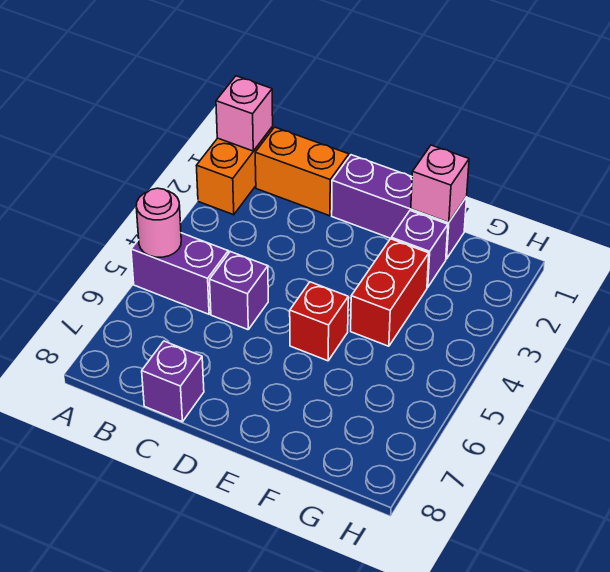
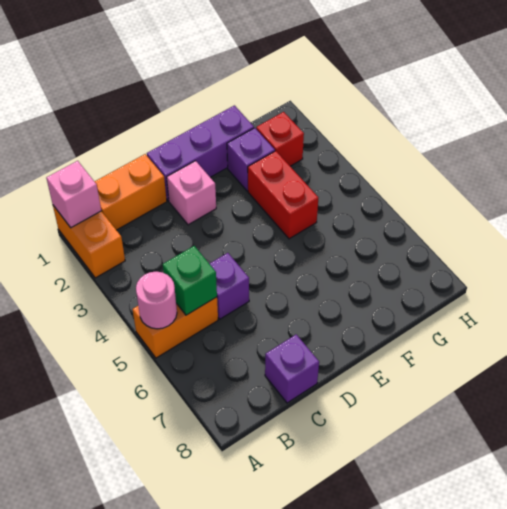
purple brick A5:B5 level 1 -> orange brick A5:B5 level 1
none -> green brick B5 level 2
red brick E5 level 1 -> red brick G2 level 1
pink brick F1 level 2 -> pink brick D2 level 1

